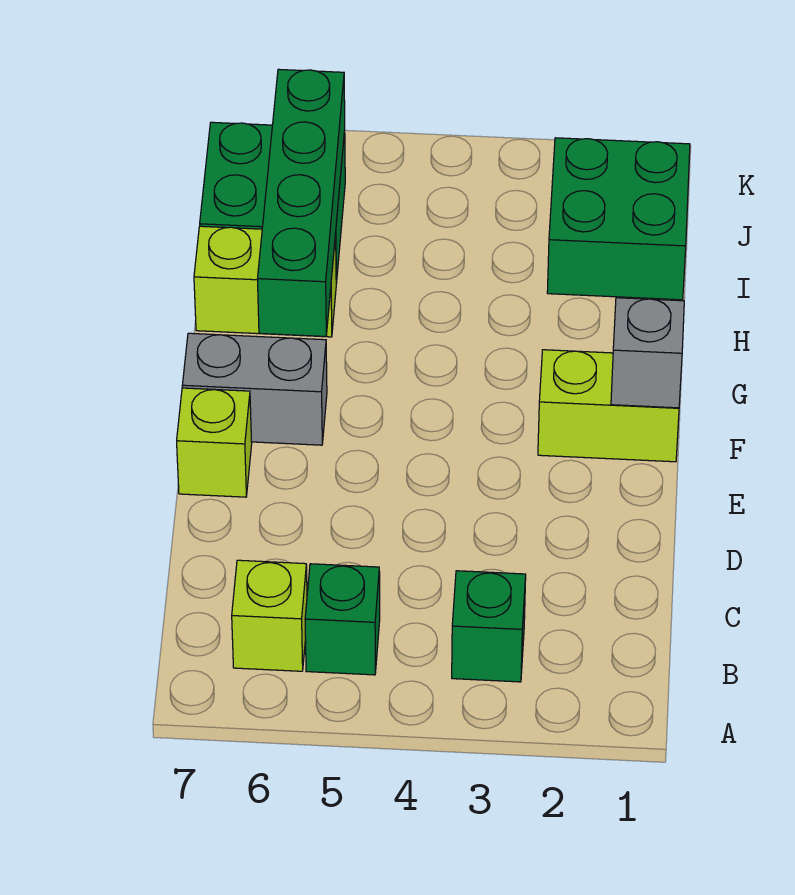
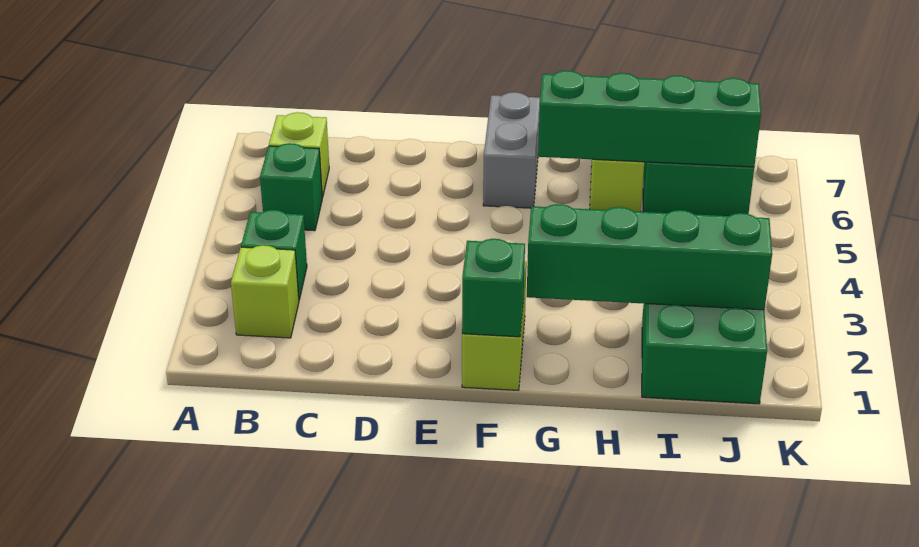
lime brick E7 level 1 -> lime brick B2 level 1
grey brick F1 level 2 -> green brick F1 level 2
none -> green brick G2:J2 level 2

